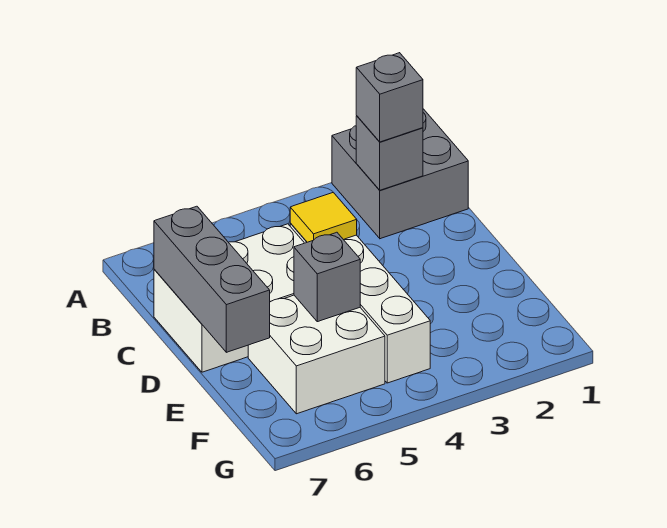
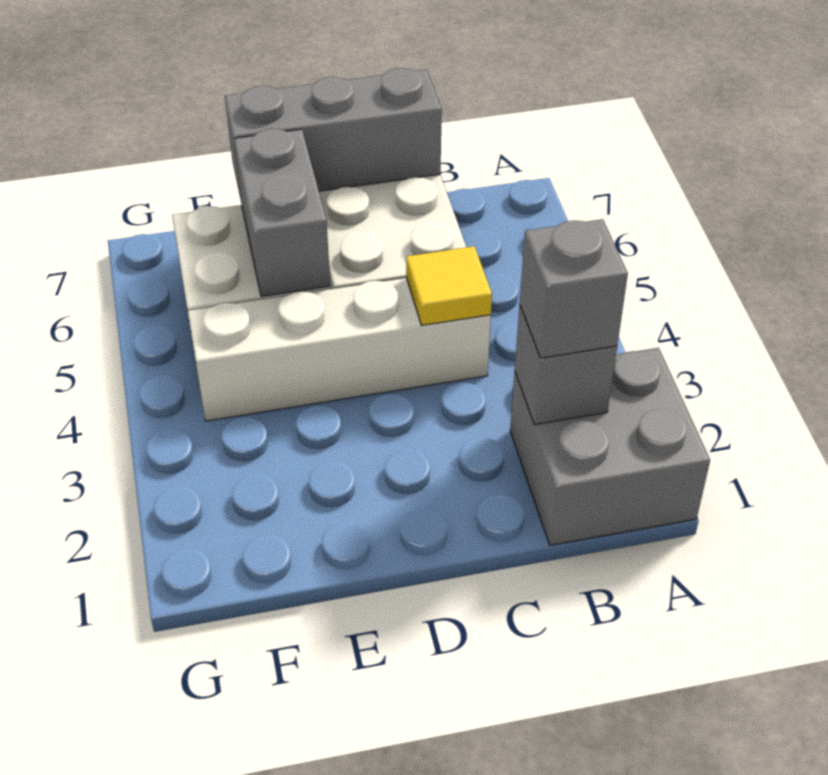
grey brick E5 level 2 -> grey brick E5:E6 level 2

